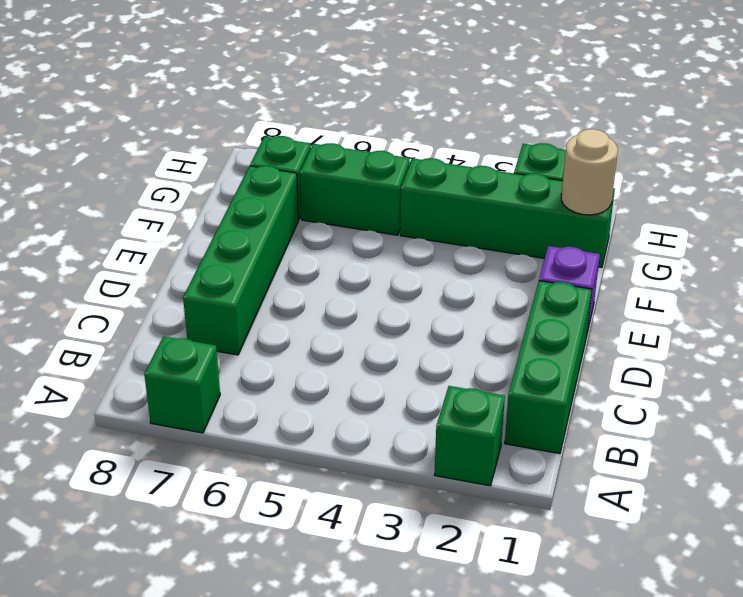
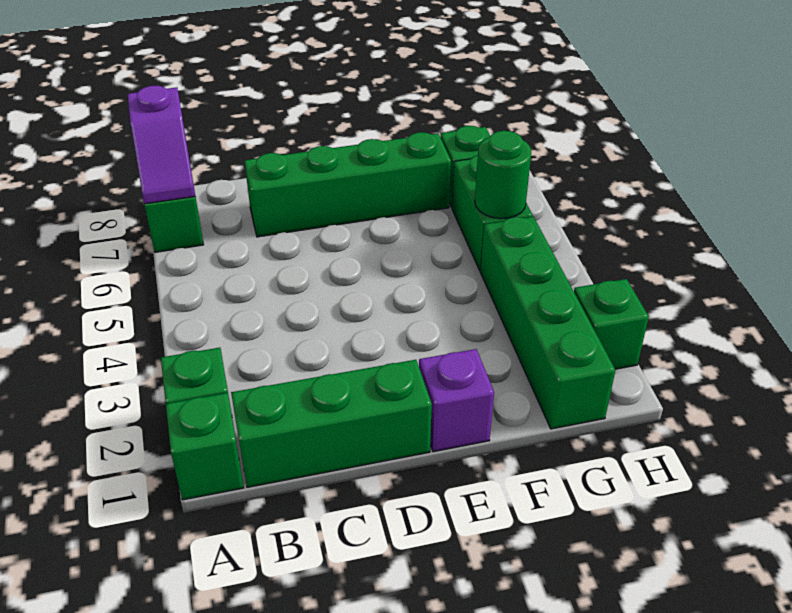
none -> green brick A1 level 1
none -> purple slope A7:A8 level 2 top 8
tan round brick G1 level 2 -> none
none -> green round brick G5 level 2

